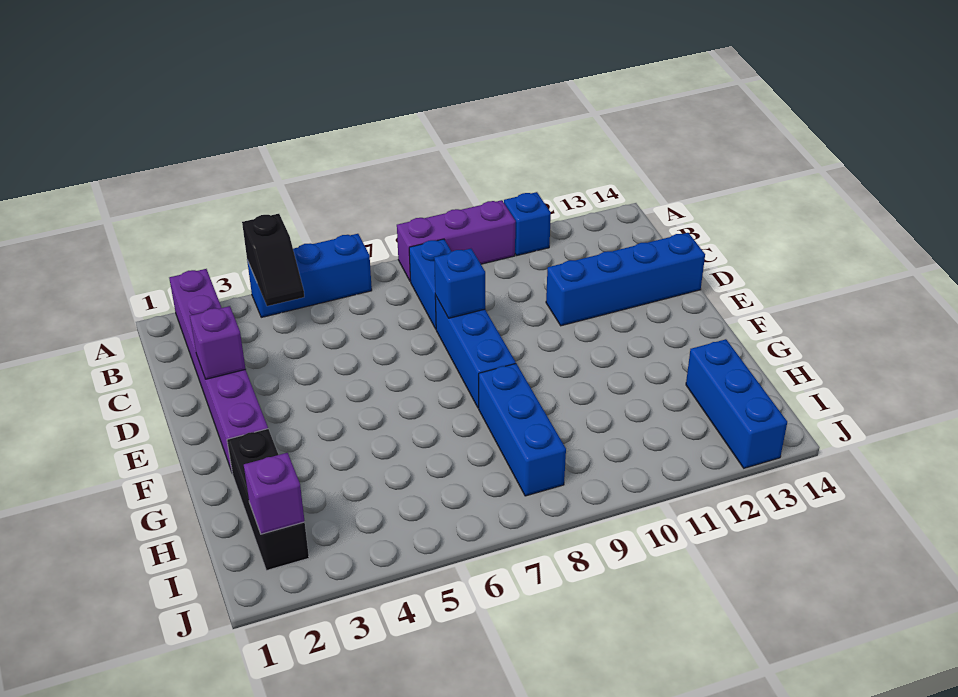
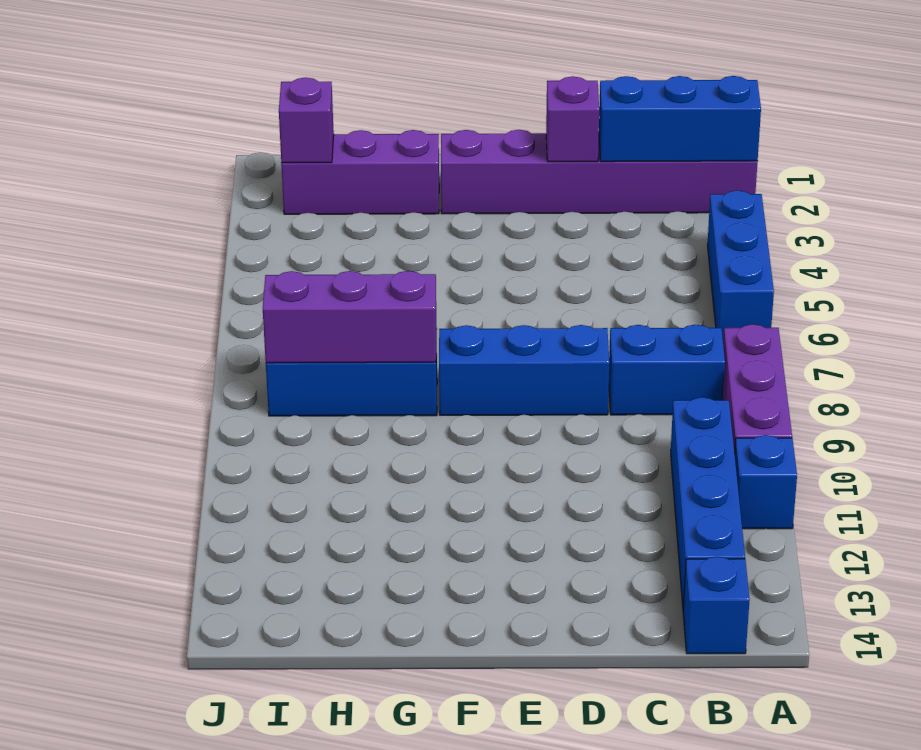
black slope A4:B4 level 2 top A -> none
blue brick D8 level 2 -> blue brick B14 level 1
blue brick D11:D14 level 1 -> blue brick B10:B13 level 1
black brick G2:I2 level 1 -> purple brick G2:I2 level 1
none -> purple brick G8:I8 level 2
blue brick H13:J13 level 1 -> blue brick A2:C2 level 2

